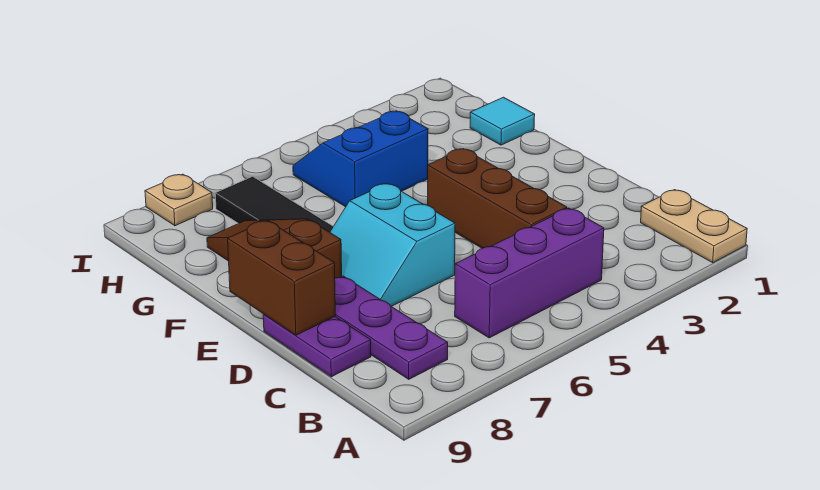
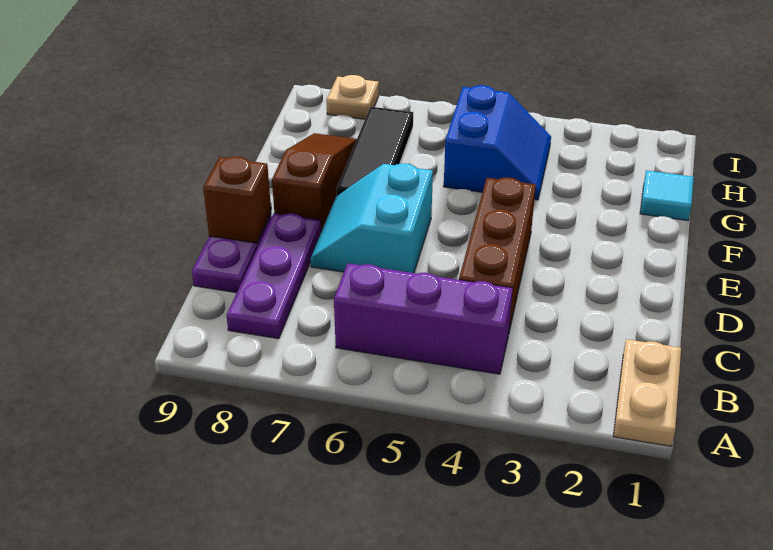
brown brick D9:E9 level 2 -> brown brick D9 level 2
blue slope G4:H5 level 1 top G -> blue slope G4:H5 level 1 top 5

